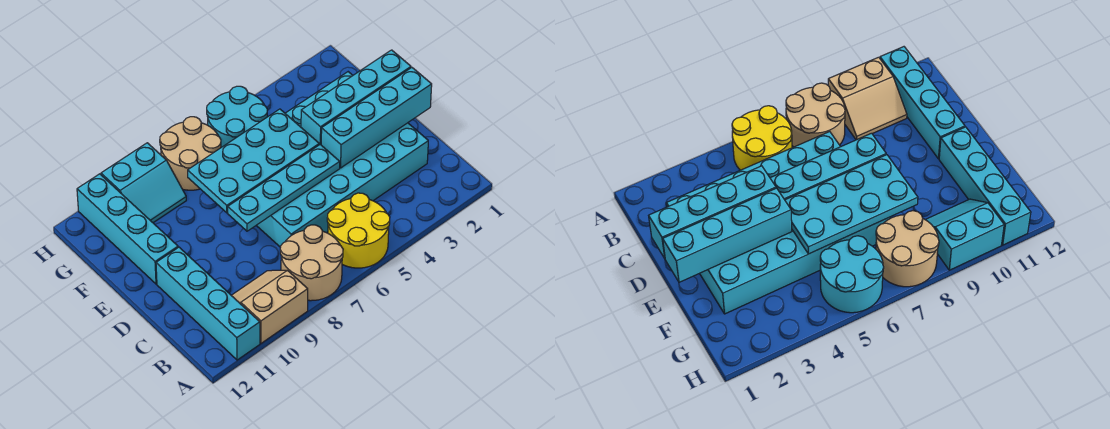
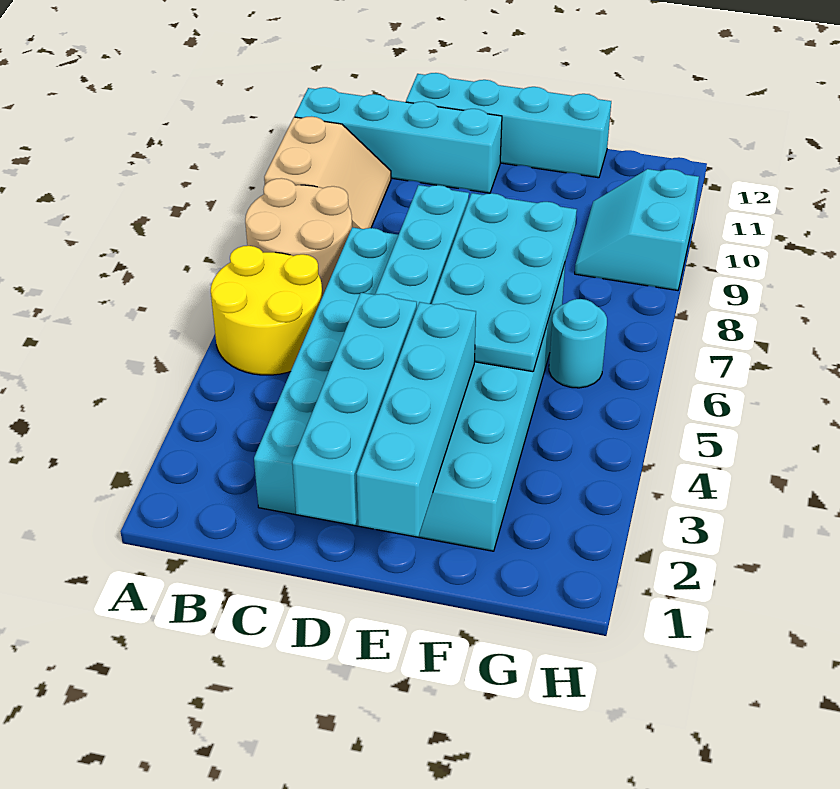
cyan brick E11:H11 level 1 -> cyan brick C12:F12 level 1
cyan round brick G5:H6 level 1 -> cyan round brick G6 level 1
tan round brick G7:H8 level 1 -> none

